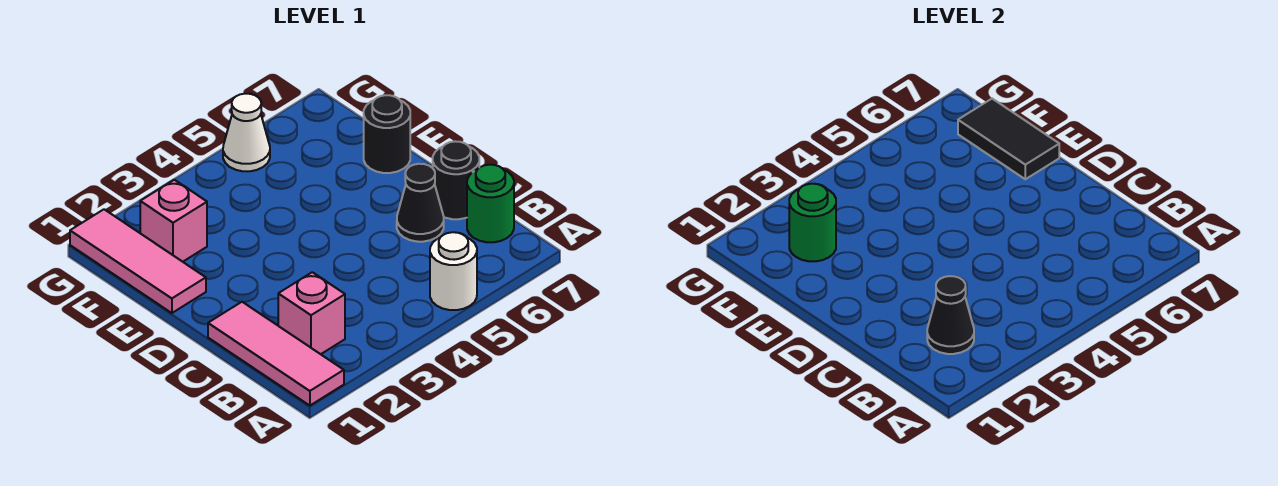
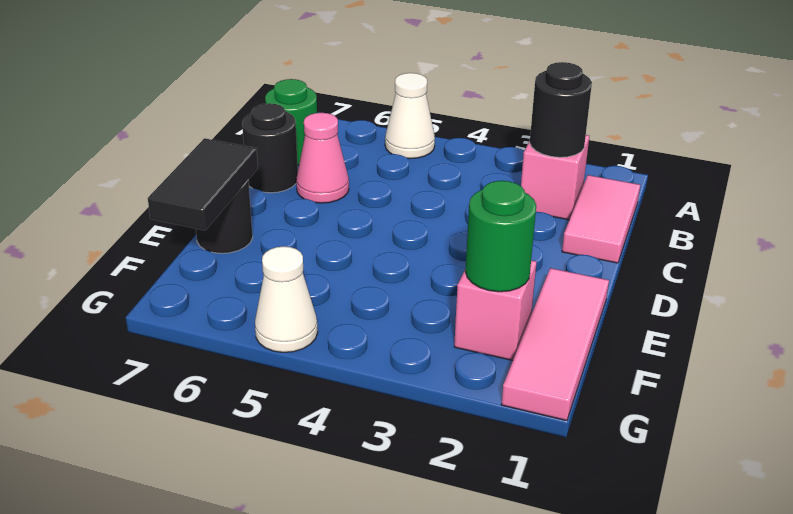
pink tile A1:C1 level 1 -> pink tile B1:C1 level 1
white round brick A5 level 1 -> white cone A5 level 1
black cone B2 level 2 -> black round brick B2 level 2
black cone C6 level 1 -> pink cone C6 level 1

